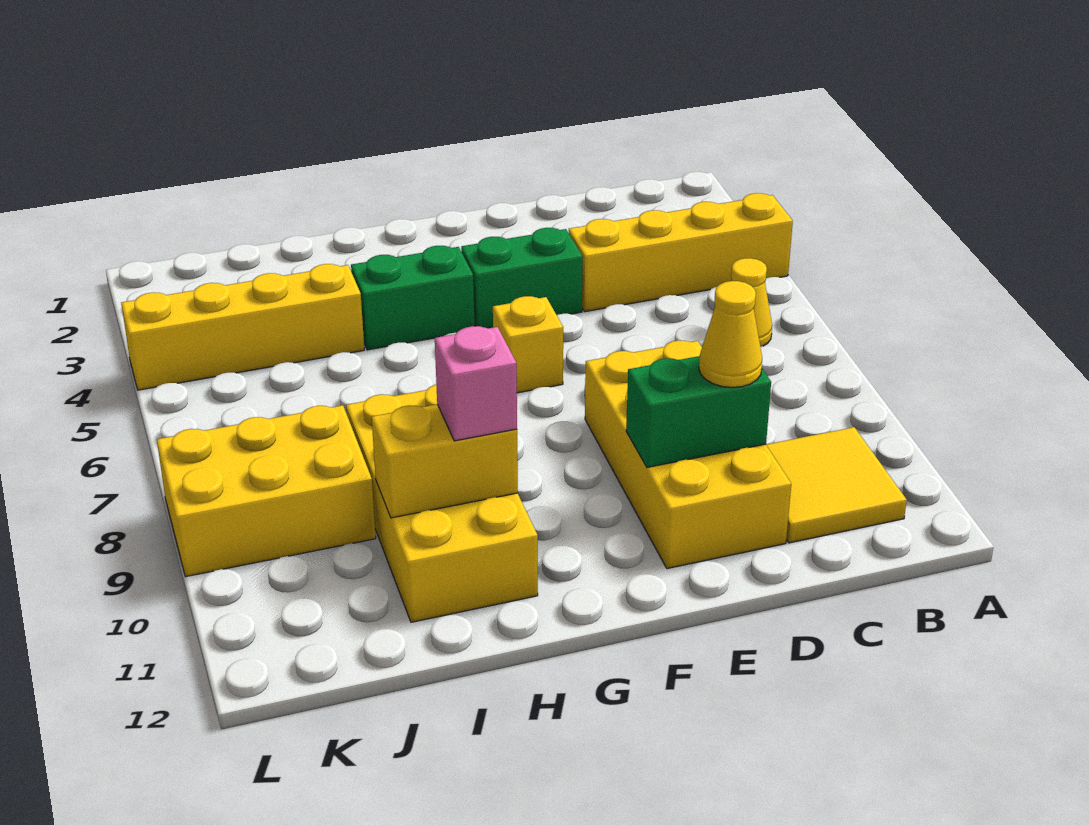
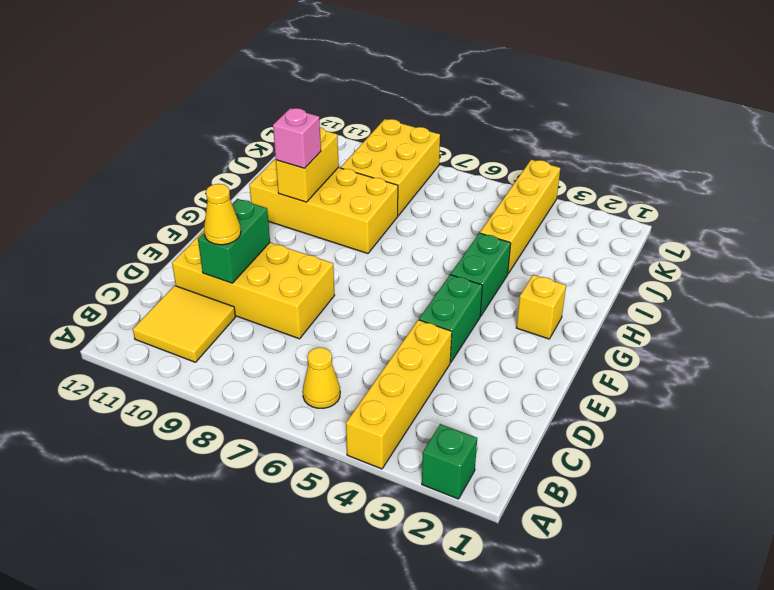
none -> green brick A2 level 1
yellow brick F6 level 1 -> yellow brick G2 level 1

